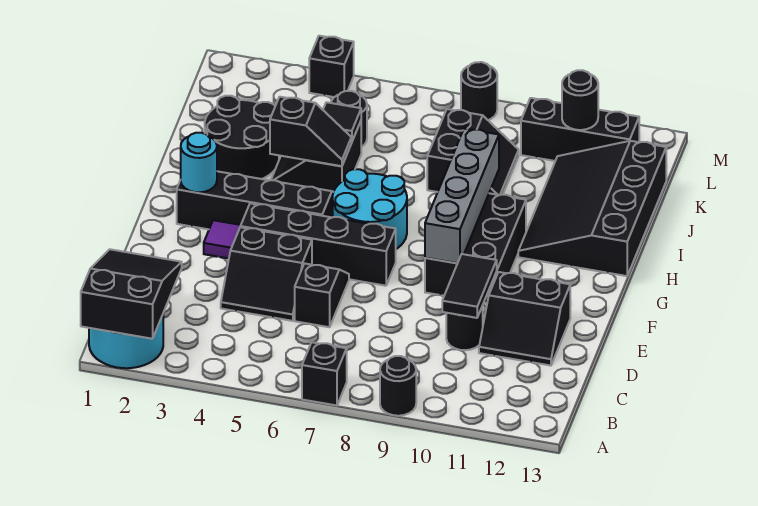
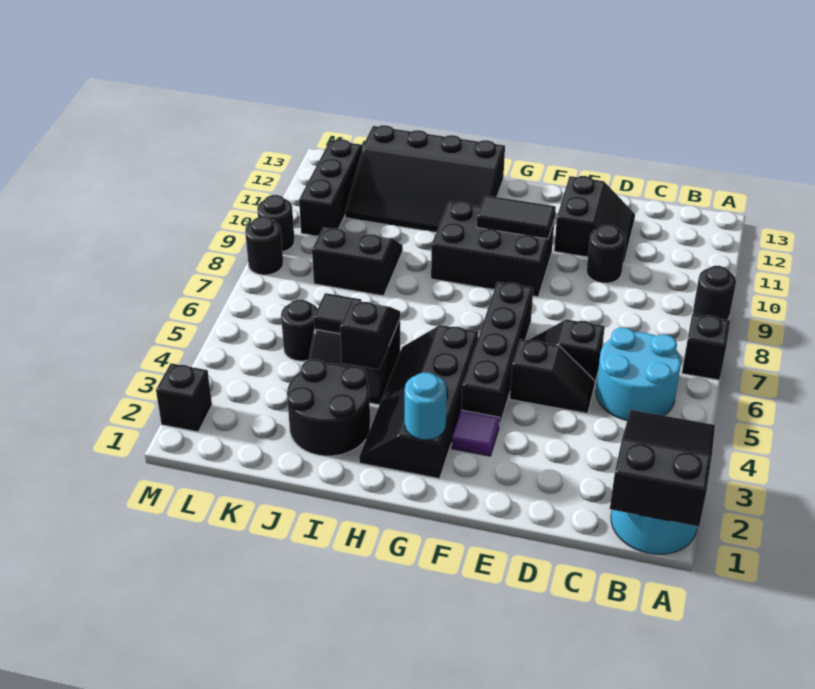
black slope A1:C2 level 2 top A -> black slope A1:B3 level 2 top 1
black slope D4:E5 level 1 top E -> black slope D5:E5 level 1 top E
black tile D10:E10 level 2 -> black tile F10:G10 level 2
grey brick F9:I9 level 2 -> none
cyan round brick G6:H7 level 1 -> cyan round brick B5:C6 level 1
black round brick L11 level 2 -> black round brick M9 level 1
black brick M4 level 1 -> black brick M2 level 1

